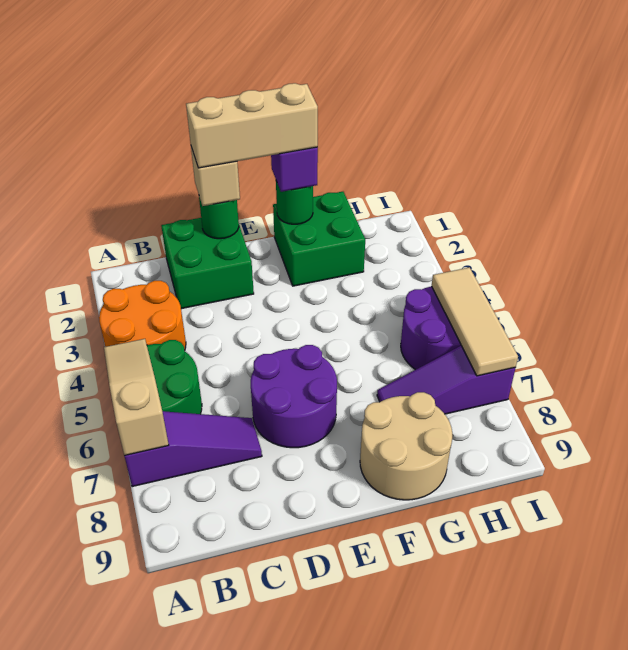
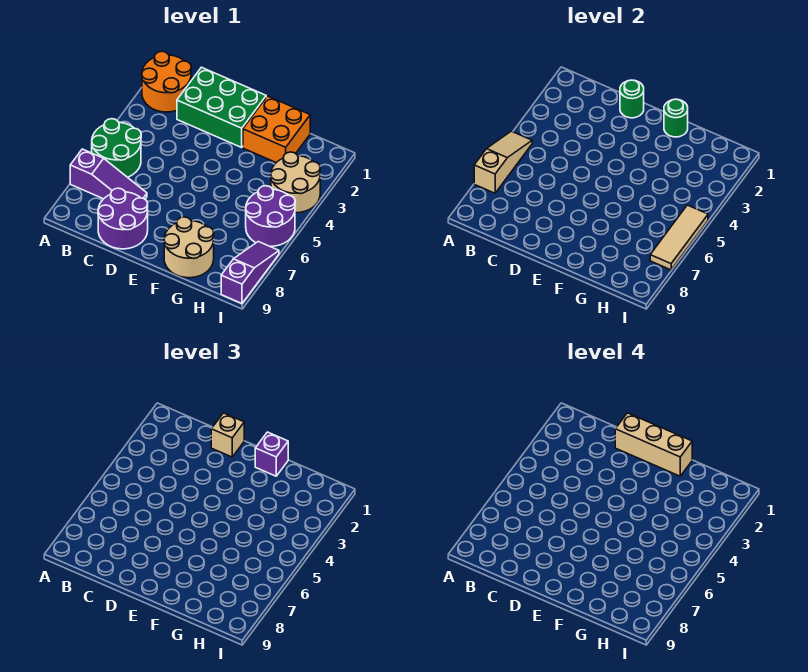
orange round brick A3:B4 level 1 -> orange round brick A1:B2 level 1
green brick C1:D2 level 1 -> green brick C1:E2 level 1
purple round brick D6:E7 level 1 -> purple round brick C8:D9 level 1
green brick F1:G2 level 1 -> orange brick F1:G2 level 1
purple slope G7:I7 level 1 top I -> purple slope I7:I9 level 1 top 9
none -> tan round brick H3:I4 level 1

